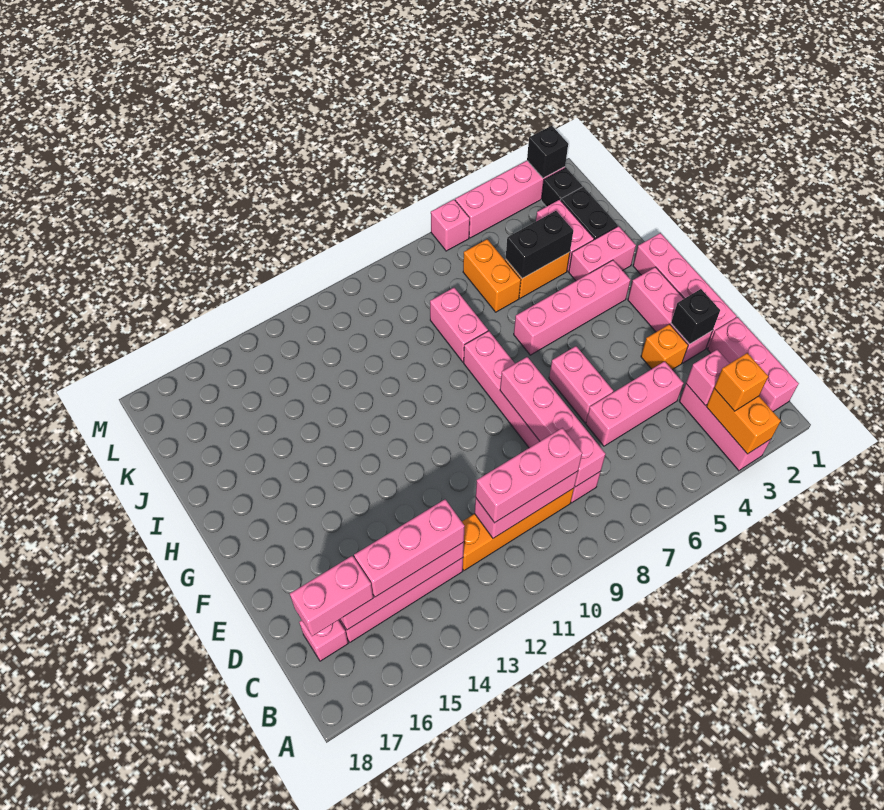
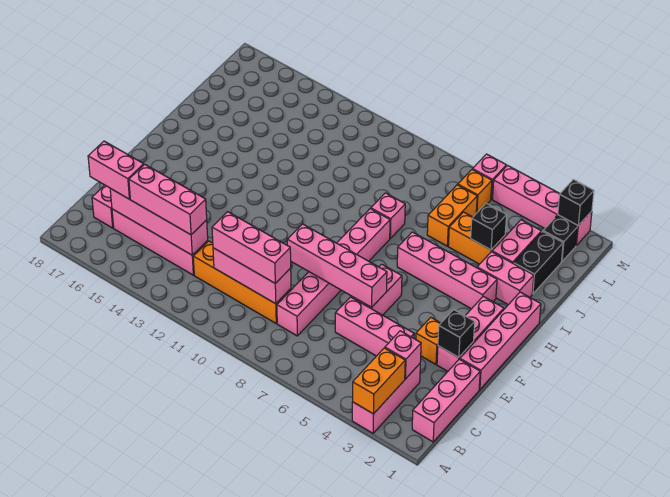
orange brick B3 level 3 -> orange brick L6 level 1
pink brick C8:F8 level 2 -> pink brick E6:E9 level 2
pink brick I8:J8 level 1 -> pink brick I8 level 1
black brick J4:J5 level 2 -> black brick J4 level 2

